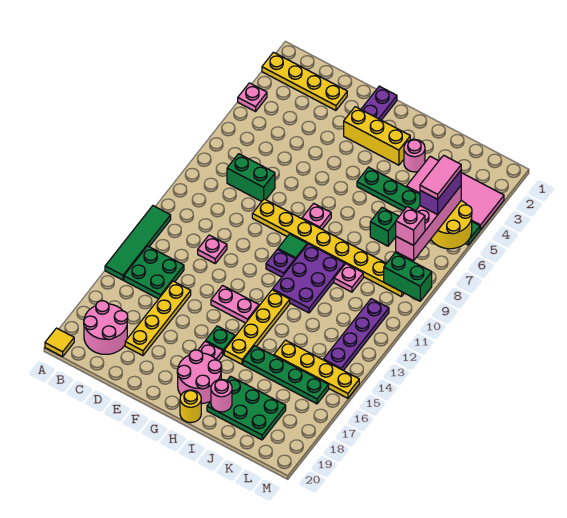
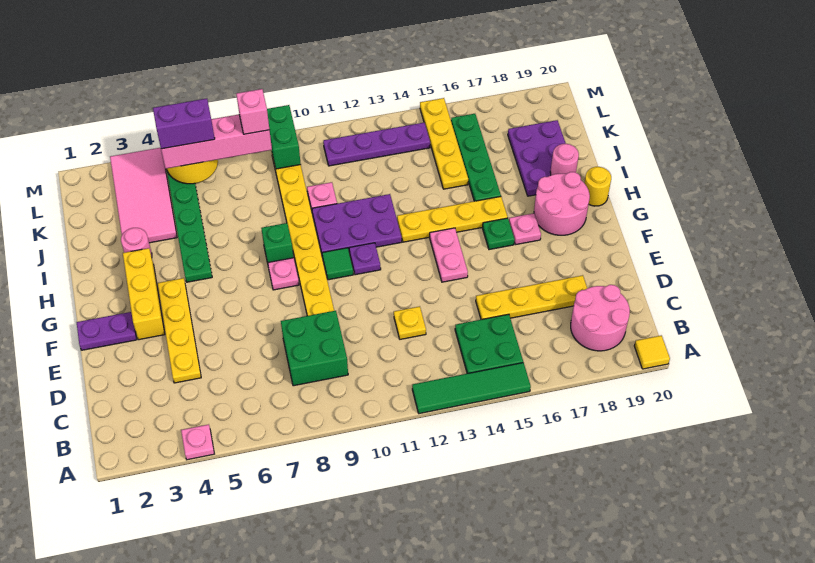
yellow plate A2:D2 level 1 -> yellow plate D4:G4 level 1
green brick C8:D8 level 1 -> green brick C8:D9 level 1
pink plate D12 level 1 -> yellow plate D12 level 1
green plate I18:K19 level 1 -> purple plate I18:K19 level 1
green brick J7 level 1 -> green brick H8 level 1
pink tile L5:L6 level 5 -> none

